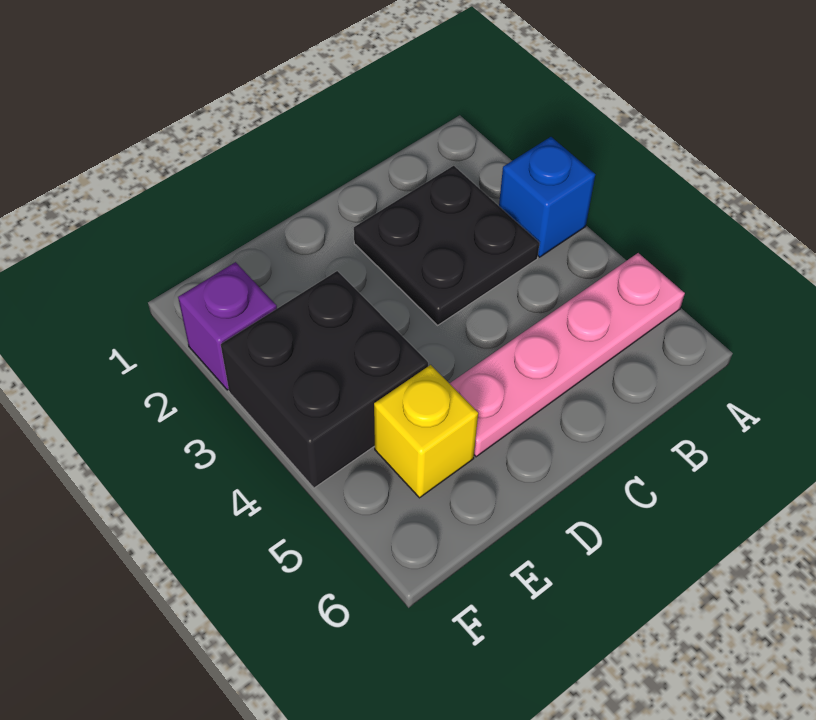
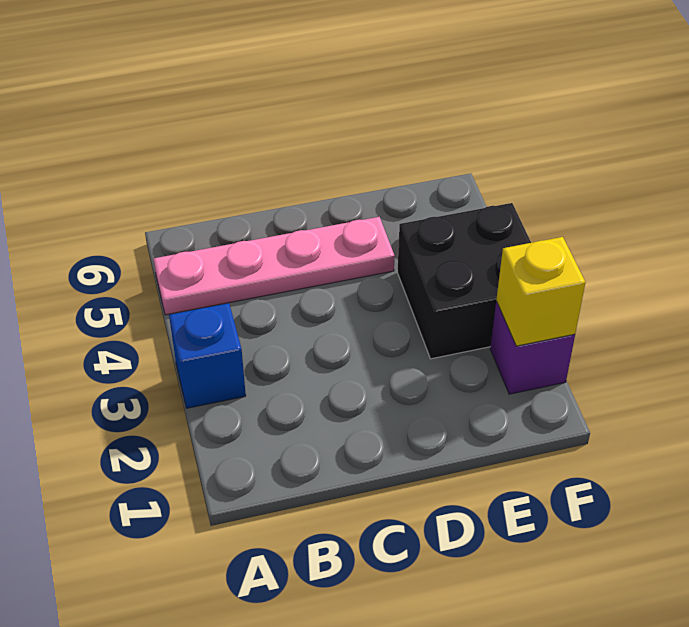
black plate B2:C3 level 1 -> none
yellow brick E5 level 1 -> yellow brick F2 level 2

